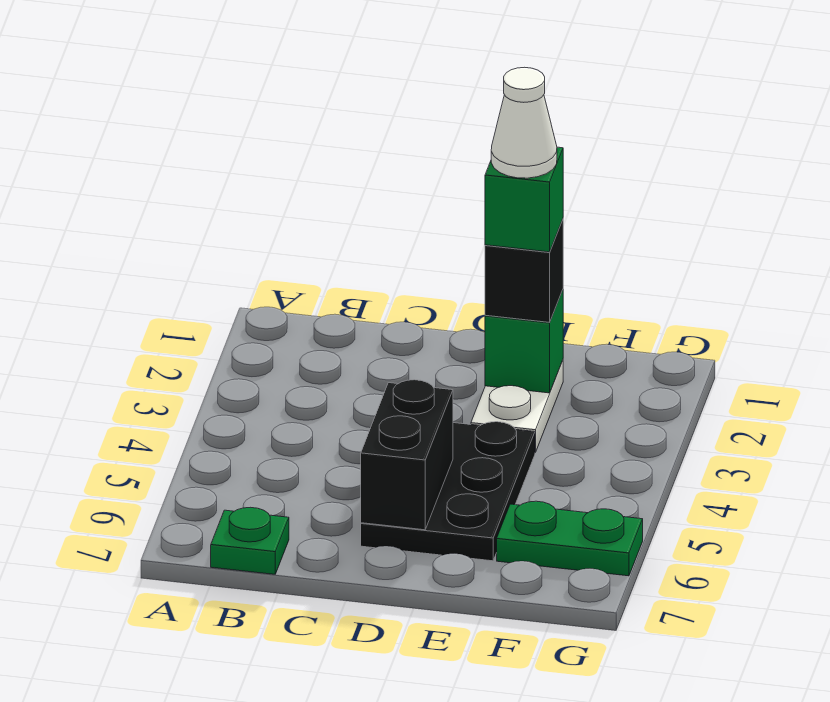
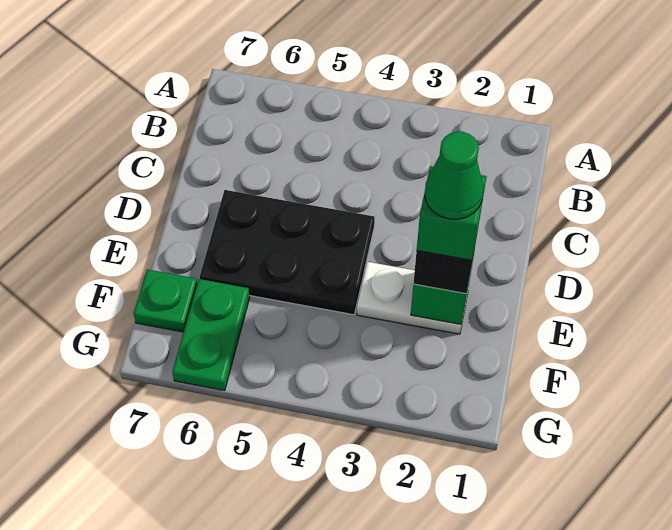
green plate B7 level 1 -> green plate F7 level 1
black brick D5:D6 level 2 -> none
white cone E2 level 5 -> green cone E2 level 5

